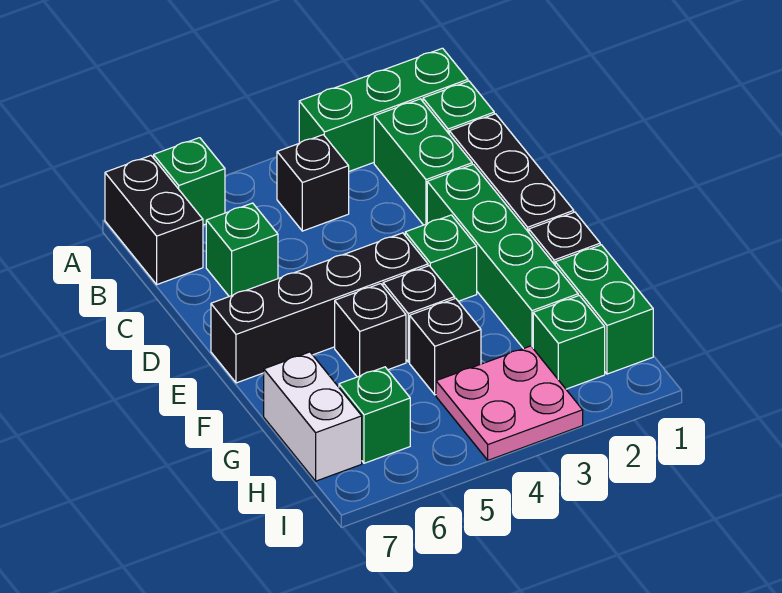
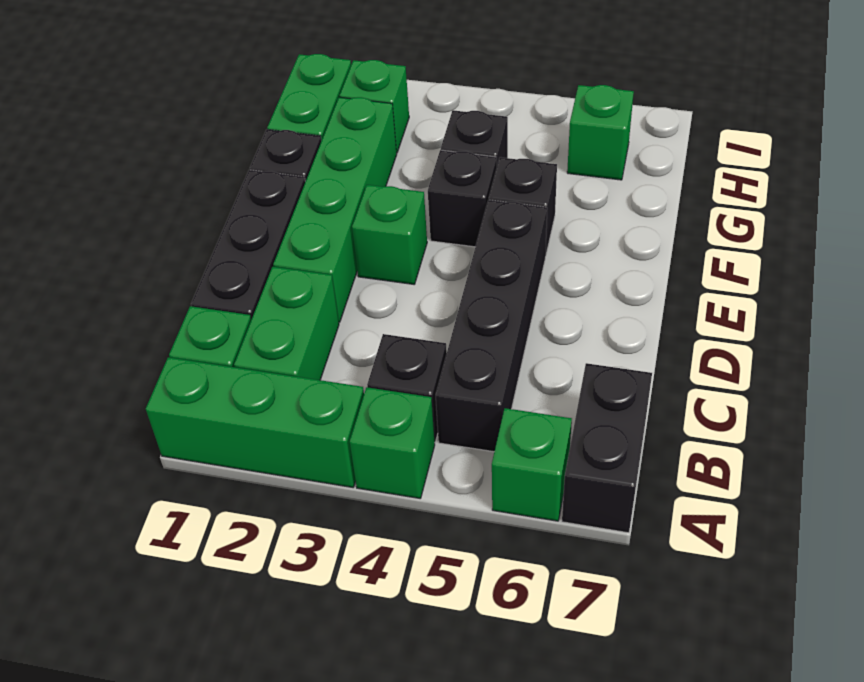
green brick C6 level 1 -> green brick A4 level 1
black brick E4:E7 level 1 -> black brick B5:E5 level 1
white brick G7:H7 level 1 -> none
pink plate H3:I4 level 1 -> none

